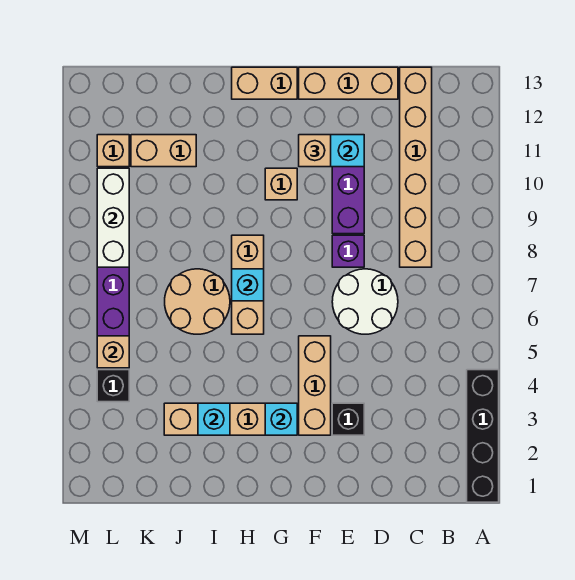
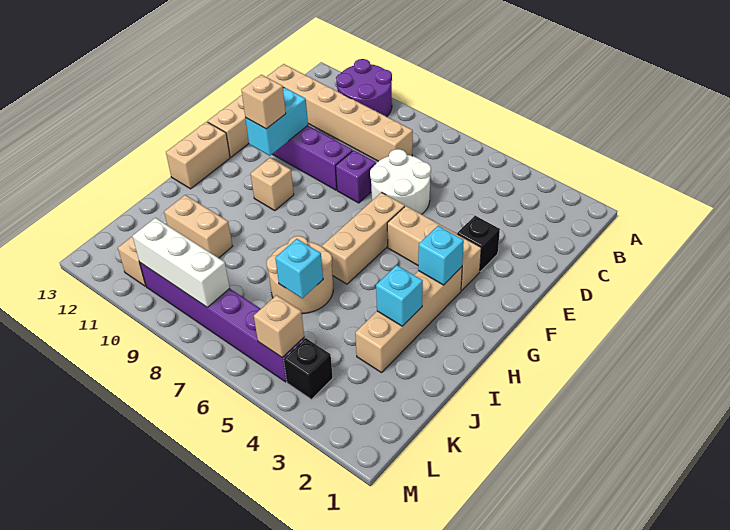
black brick A1:A4 level 1 -> none
none -> purple round brick A10:B11 level 1
tan brick H6:H8 level 1 -> tan brick F6:H6 level 1
cyan brick H7 level 2 -> cyan brick J6 level 2
tan brick J11:K11 level 1 -> tan brick J10:J11 level 1

